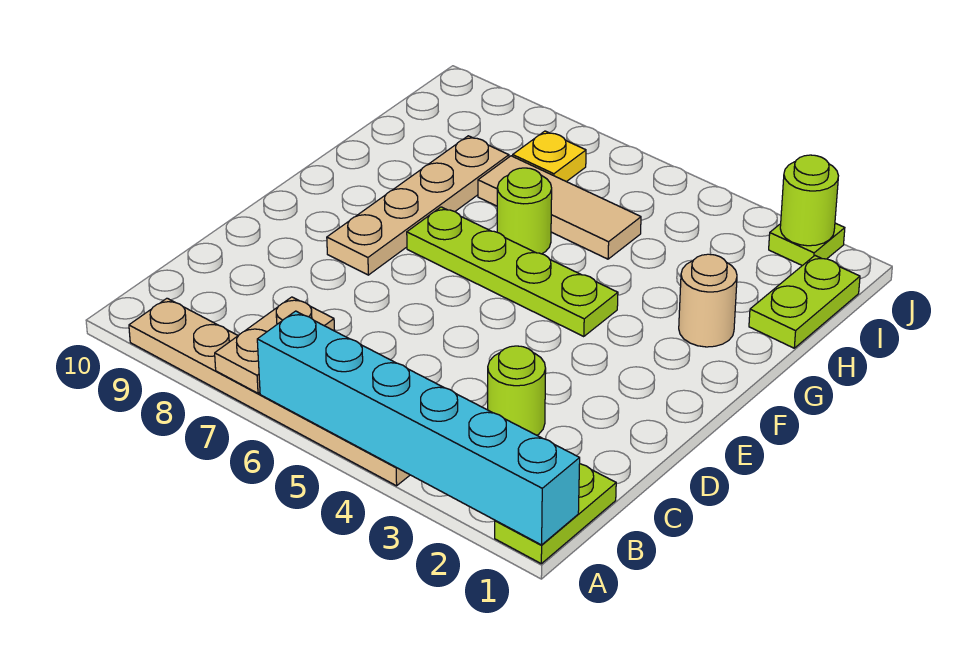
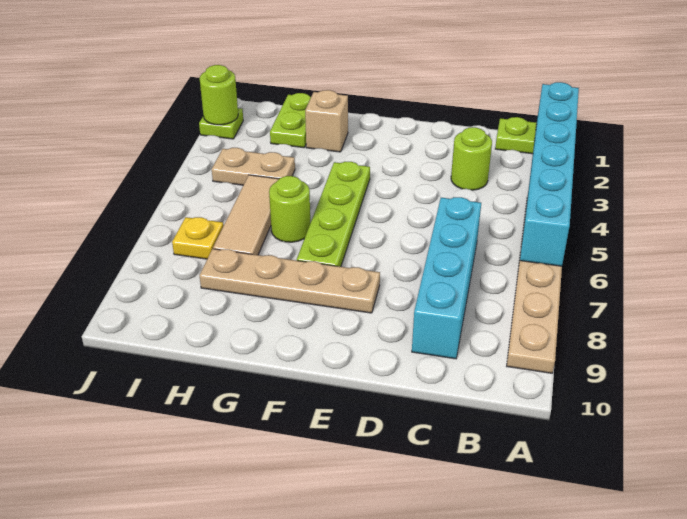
tan plate A7:B7 level 2 -> tan plate H4:I4 level 1
none -> cyan brick C6:C9 level 1
tan round brick G2 level 1 -> tan brick G2 level 1
lime plate H1:I1 level 1 -> lime plate H1:H2 level 1

